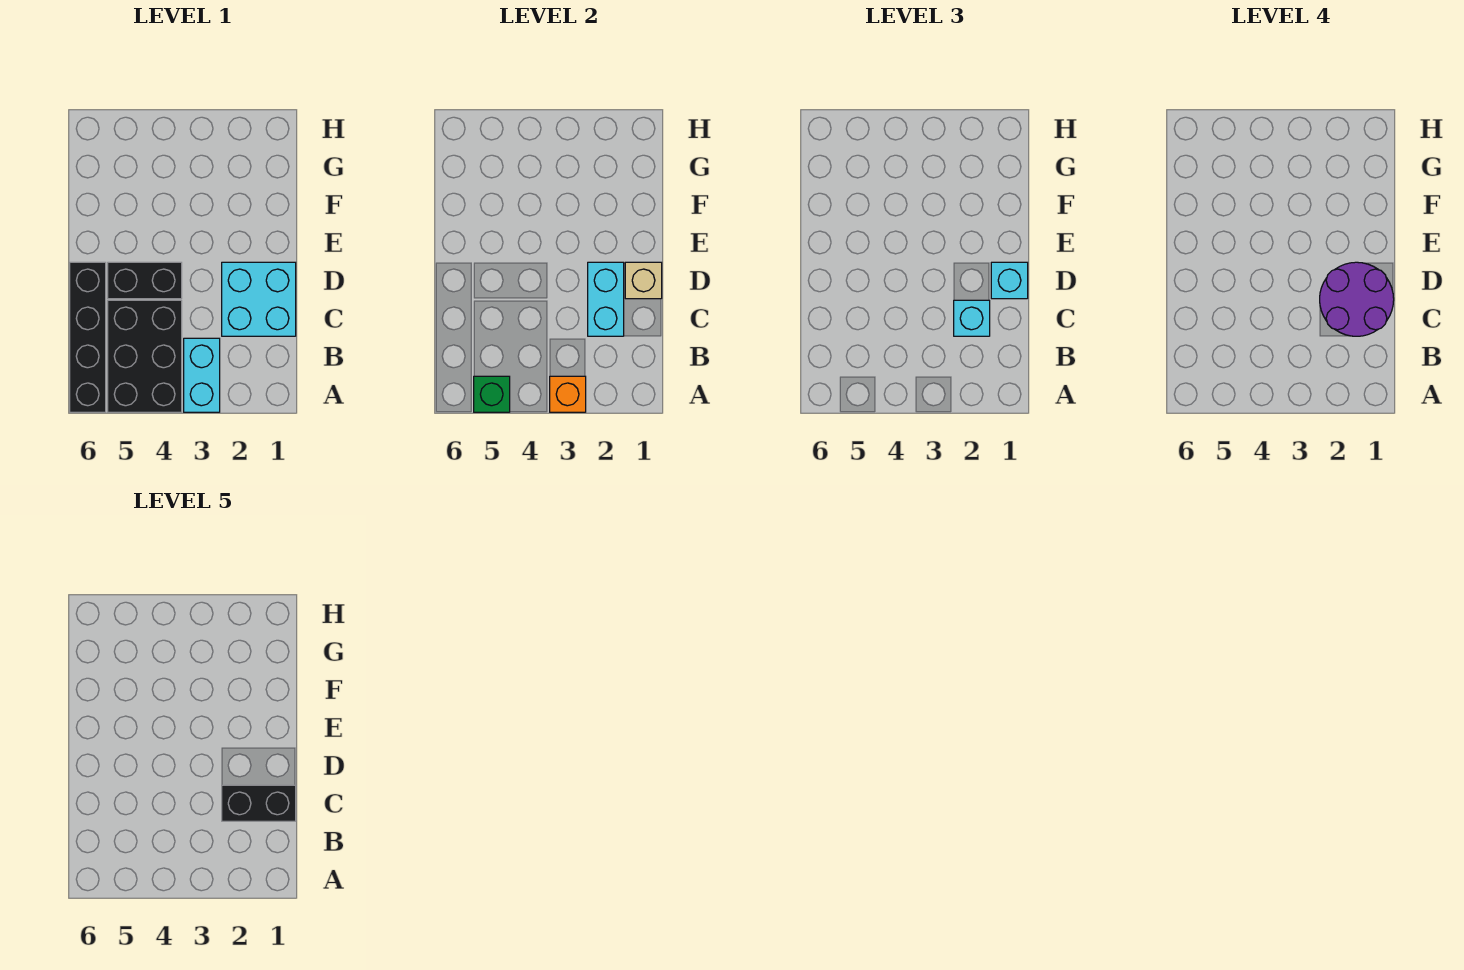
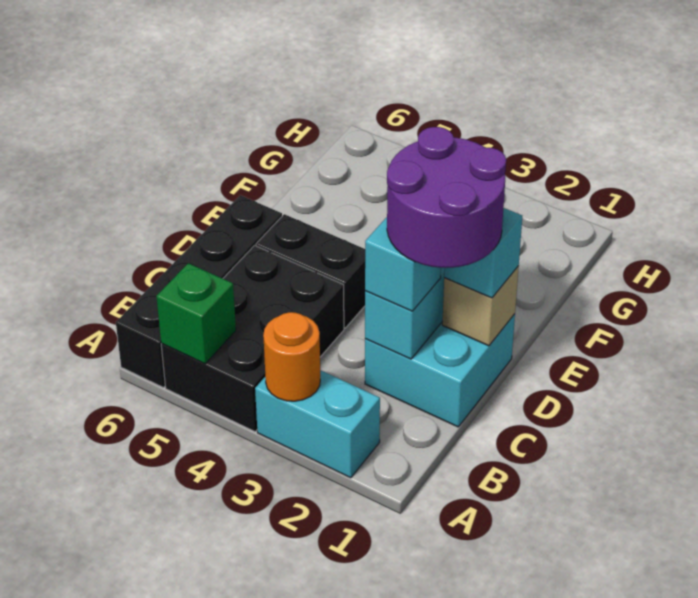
cyan brick A3:B3 level 1 -> cyan brick A2:A3 level 1
orange brick A3 level 2 -> orange round brick A3 level 2
black brick C1:C2 level 5 -> none

